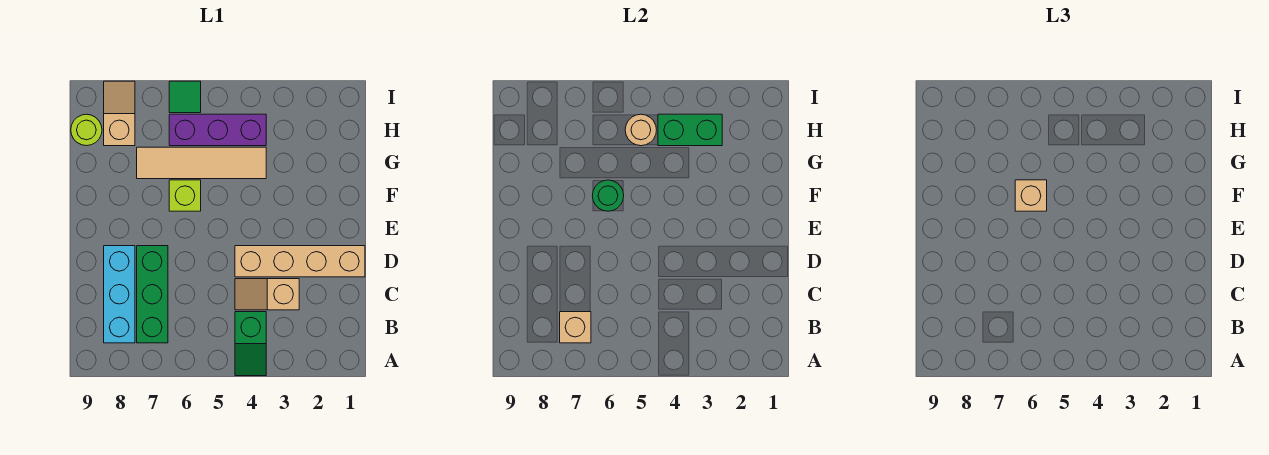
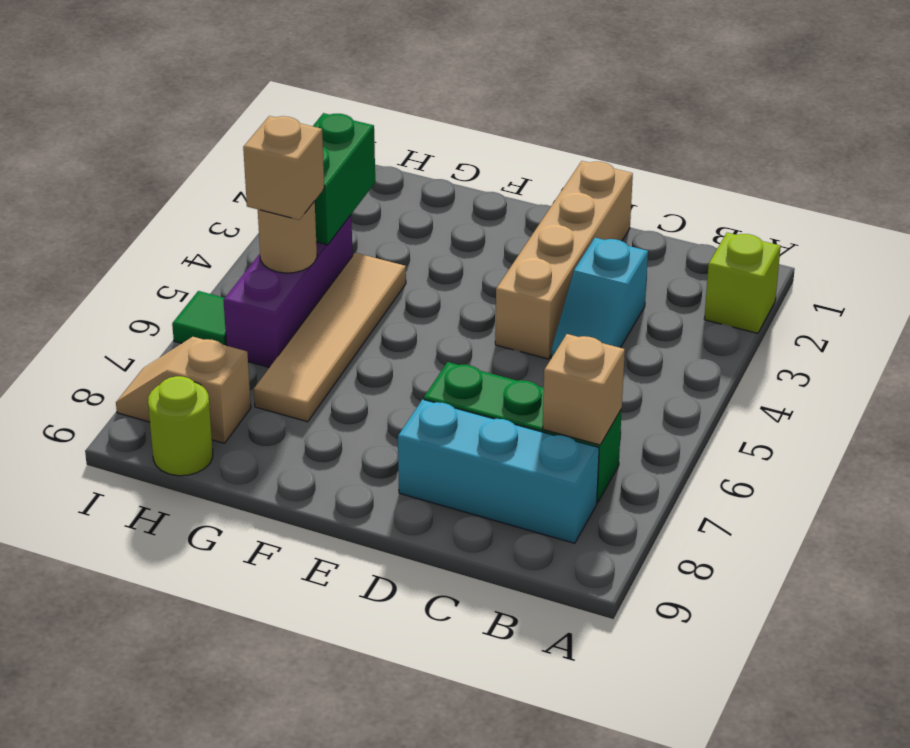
green slope A4:B4 level 1 top B -> none
tan slope C3:C4 level 1 top 3 -> cyan slope C3:C4 level 1 top 3
lime brick F6 level 1 -> lime brick A2 level 1
green round brick F6 level 2 -> none
tan brick F6 level 3 -> tan brick H5 level 3

